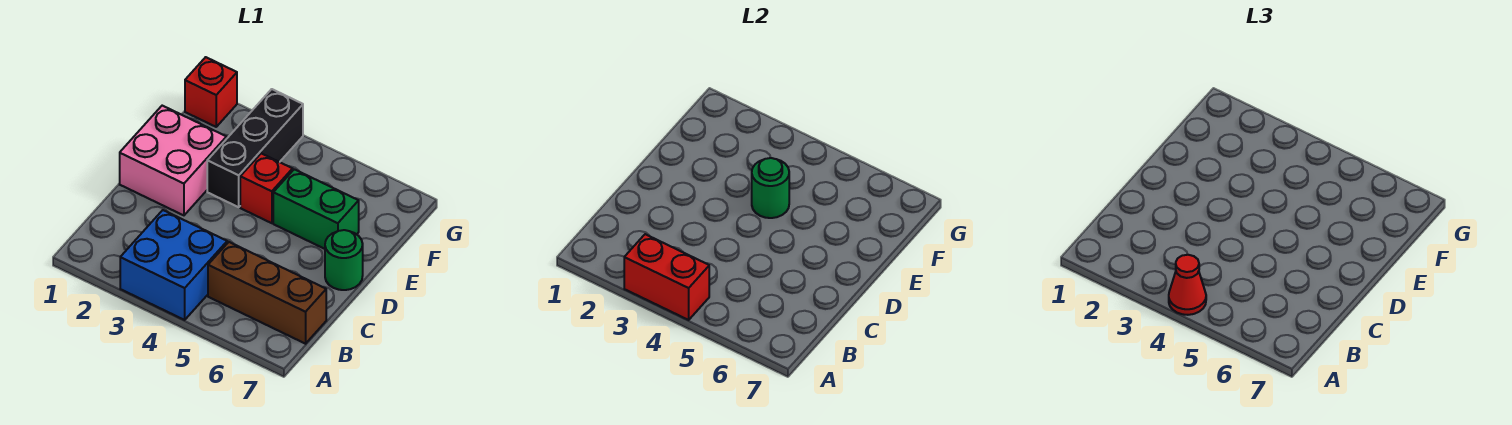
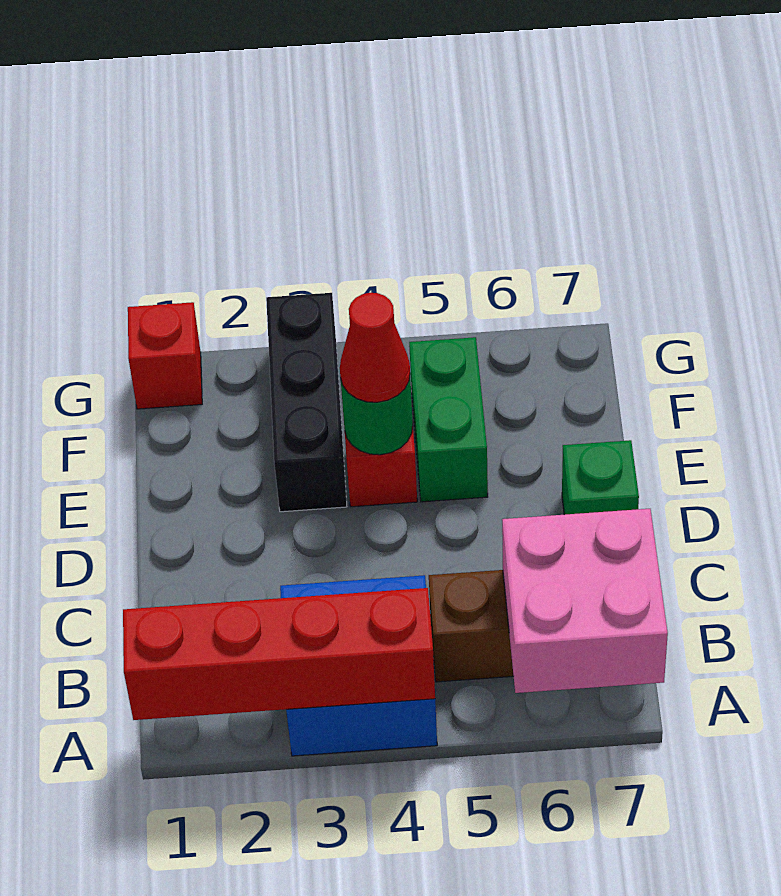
red brick A3:A4 level 2 -> red brick A1:A4 level 2
red cone A4 level 3 -> red cone E4 level 3
pink brick D1:E2 level 1 -> pink brick A6:B7 level 2
green round brick D7 level 1 -> green brick D7 level 1
green brick E5:E6 level 1 -> green brick E5:F5 level 1

